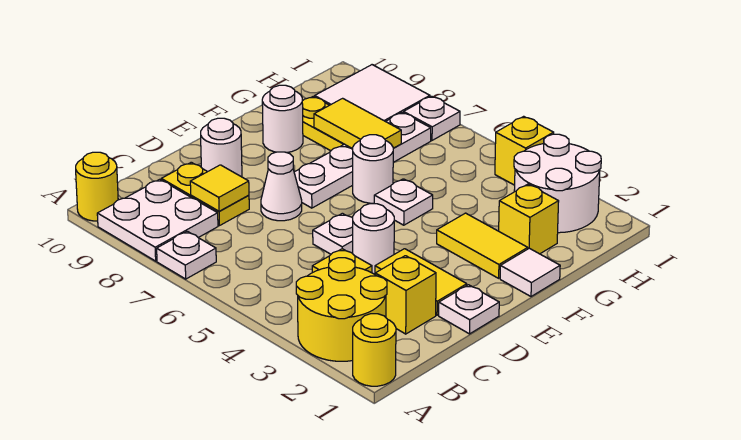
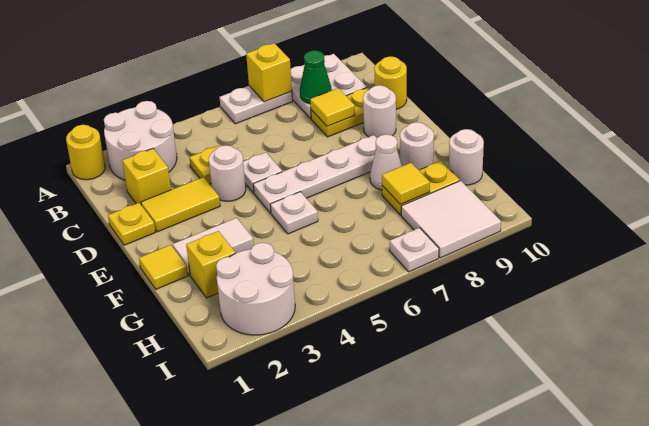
yellow round brick A2:B3 level 1 -> white round brick A2:B3 level 1
white plate A7 level 1 -> white plate A6:A7 level 1
yellow round brick A10 level 1 -> yellow round brick C10 level 1
none -> green cone B8 level 2
white plate D1 level 1 -> yellow plate D1 level 1
white cone D7 level 1 -> white cone F8 level 1
white plate E7:H7 level 1 -> white plate E5:E8 level 1
white tile F1 level 1 -> yellow tile F1 level 1
yellow tile F2:F3 level 1 -> white tile F2:F3 level 1
white round brick F6 level 1 -> white round brick G10 level 1
yellow tile G7:G8 level 2 -> yellow tile G8 level 2
yellow brick I4 level 1 -> yellow brick A7 level 2

